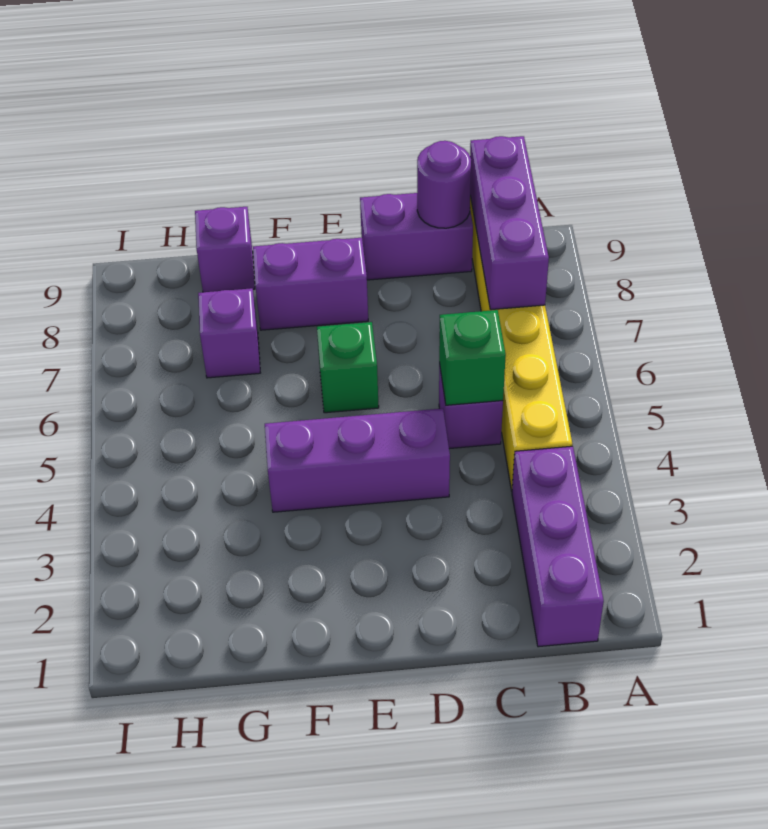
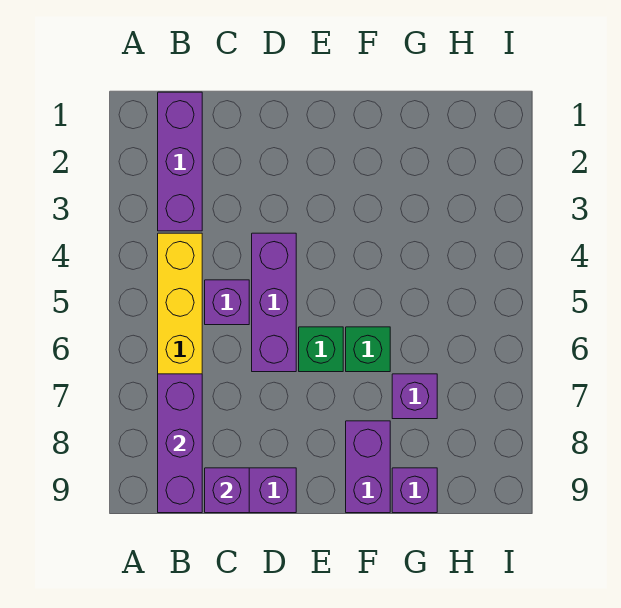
green brick C5 level 2 -> green brick F6 level 1
purple round brick C9 level 2 -> purple brick C9 level 2
purple brick D4:F4 level 1 -> purple brick D4:D6 level 1
purple brick E8:F8 level 1 -> purple brick F8:F9 level 1

